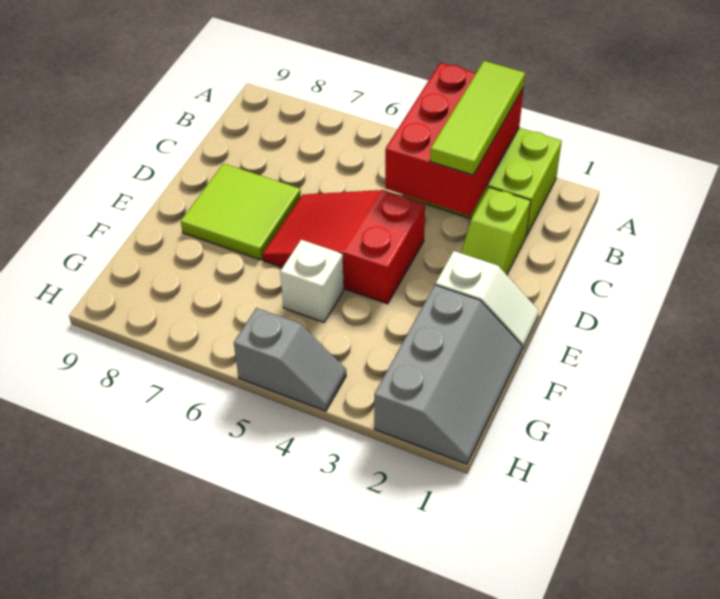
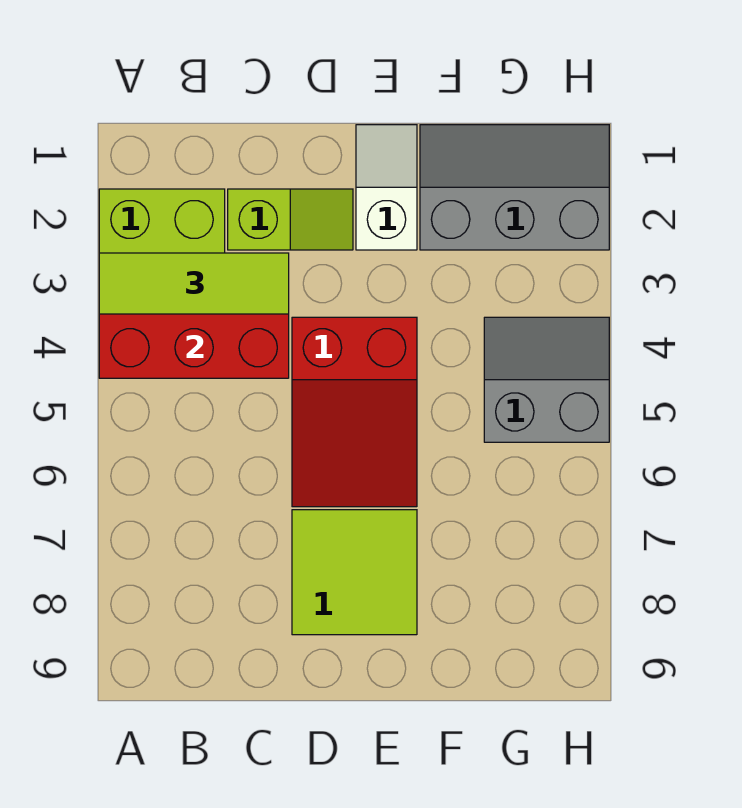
white brick F5 level 1 -> none
grey slope H4:H5 level 1 top 5 -> grey slope G4:H5 level 1 top 5

